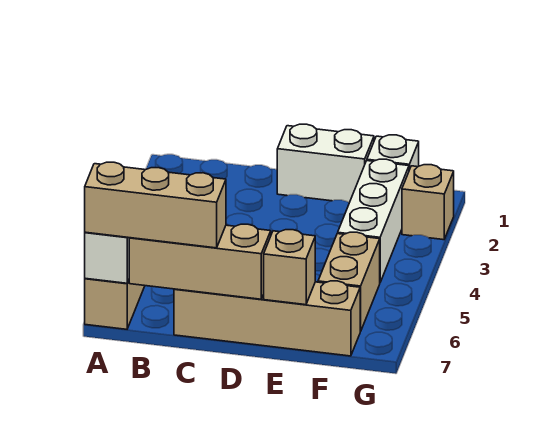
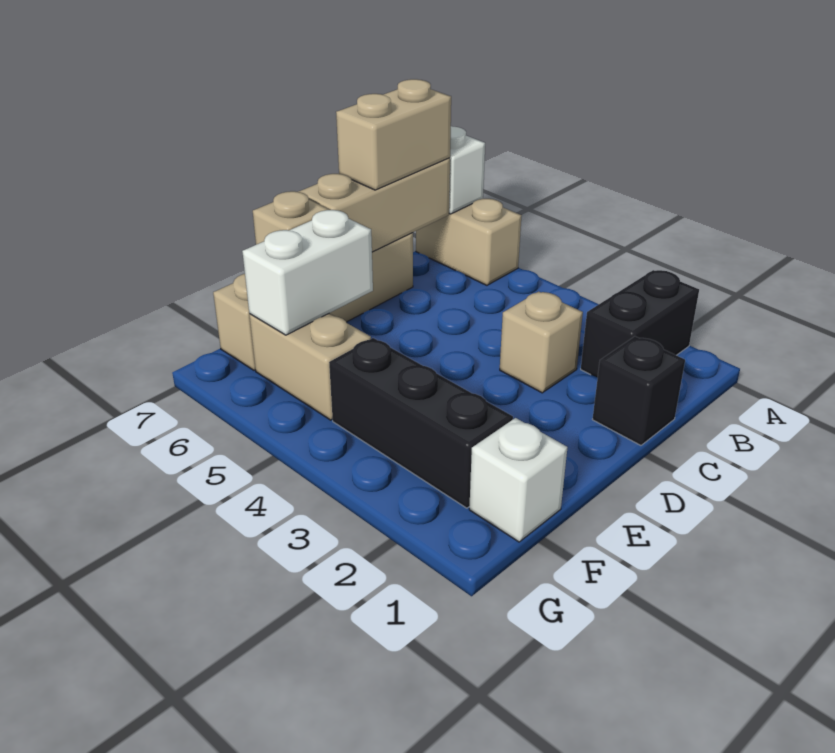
none -> black brick A2:B2 level 1
tan brick A7:C7 level 3 -> tan brick B7:C7 level 3
none -> black brick C1 level 1
white brick D1:E1 level 1 -> white brick E6:F6 level 2
white brick F2:F4 level 1 -> black brick F2:F4 level 1
tan brick G2 level 1 -> tan brick C3 level 1

